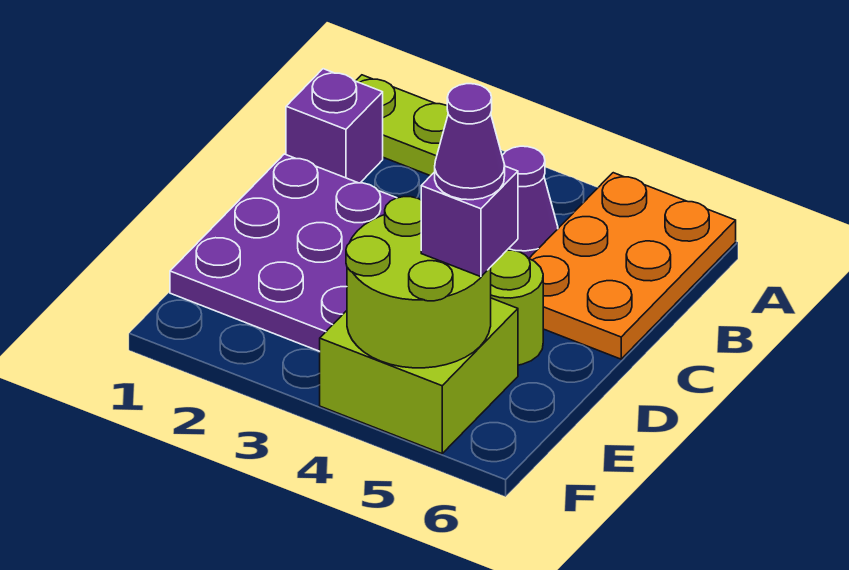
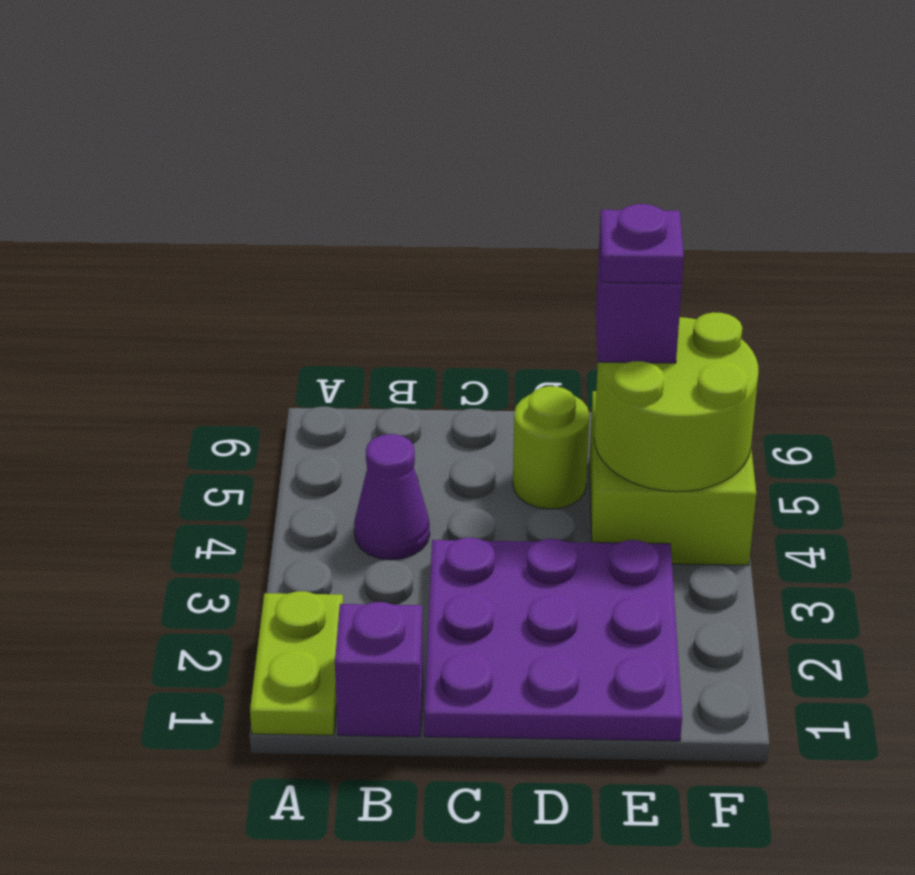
orange plate A5:C6 level 1 -> none
purple cone E5 level 4 -> purple plate E5 level 4

